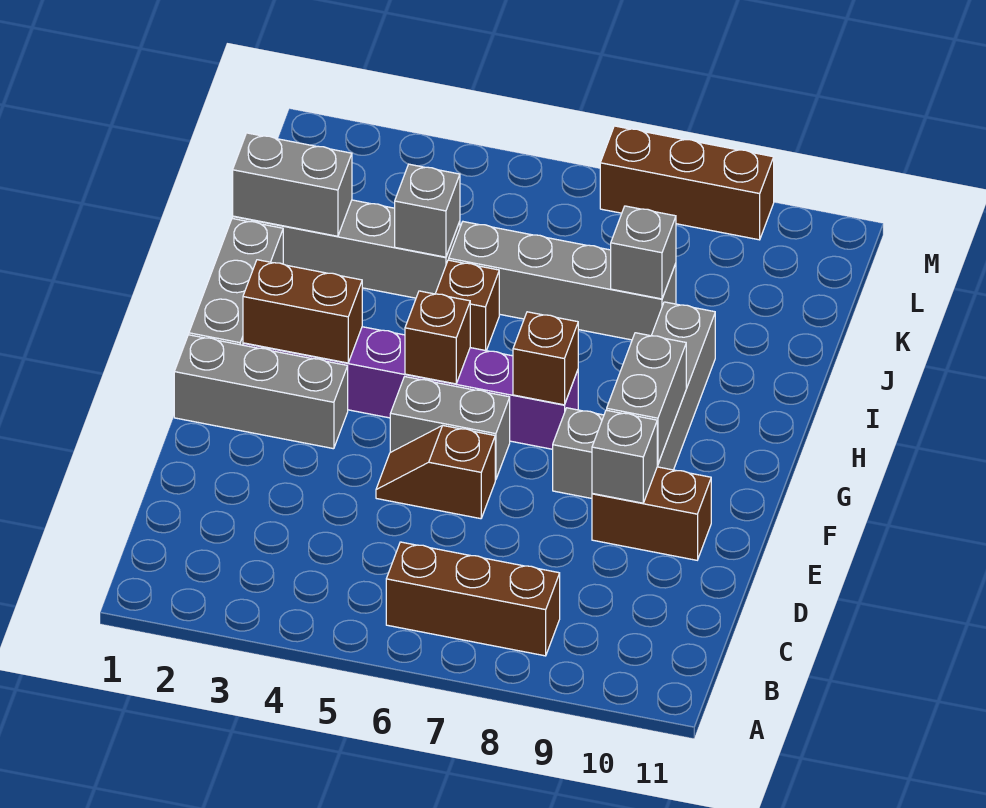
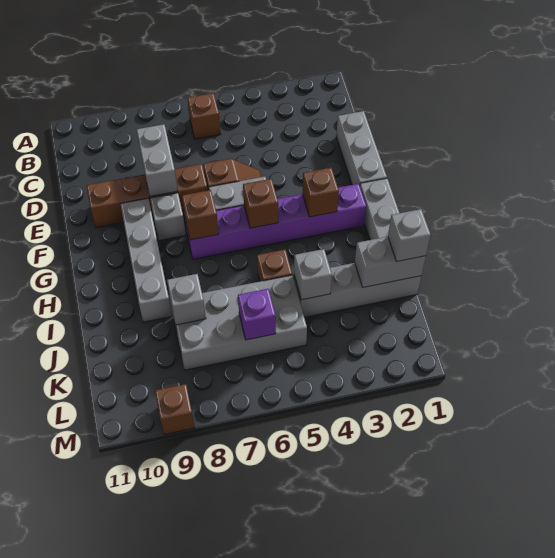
brown brick B6:B8 level 1 -> brown brick B6 level 1
brown brick E9:E10 level 1 -> brown brick E7:E10 level 1
grey brick E9 level 2 -> grey brick J1 level 3
grey brick F1:F3 level 1 -> grey brick D1:F1 level 1
grey brick F9:G9 level 2 -> grey brick D8:E8 level 2
brown brick G2:G3 level 2 -> brown brick G3 level 2
grey brick J5:J8 level 1 -> grey brick J5:K8 level 1
none -> purple brick K6 level 2
brown brick M7:M9 level 1 -> brown brick M9 level 1

